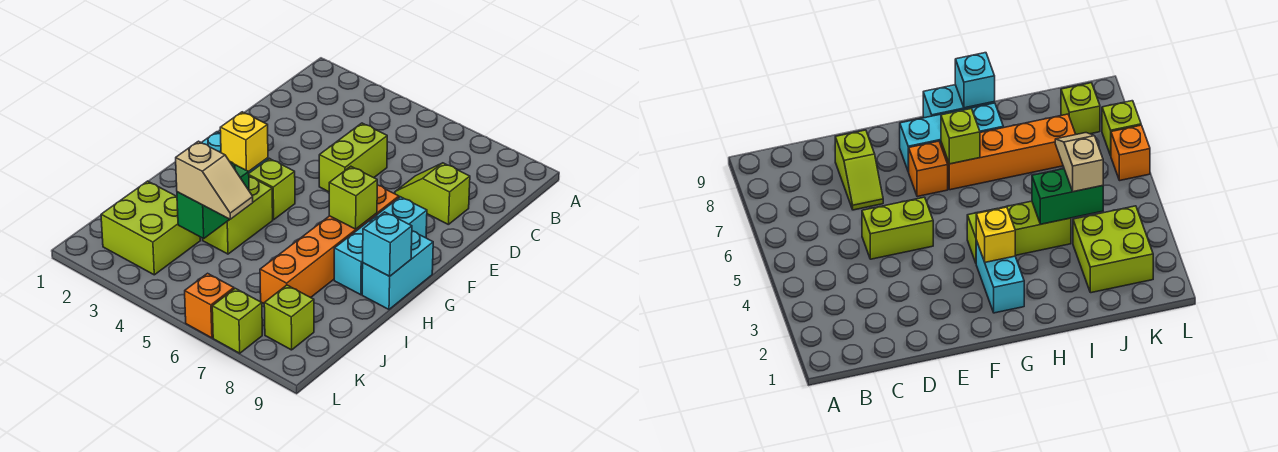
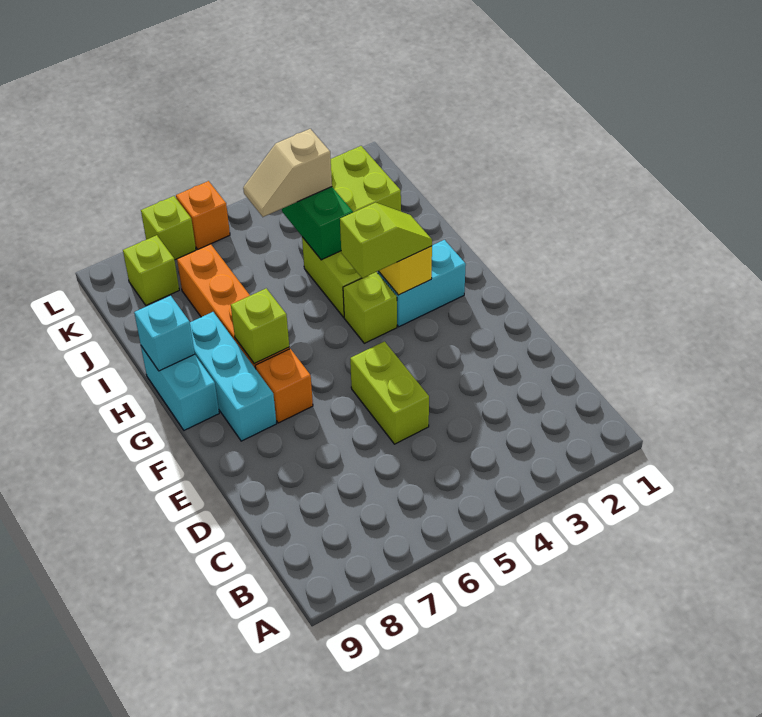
lime slope D7:D8 level 1 top 8 -> lime slope G3:G4 level 3 top 4

